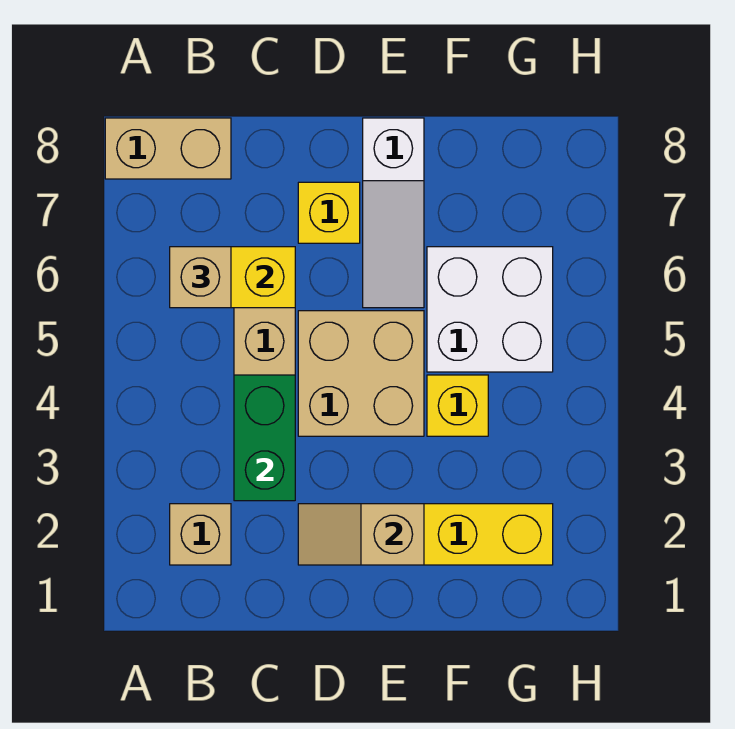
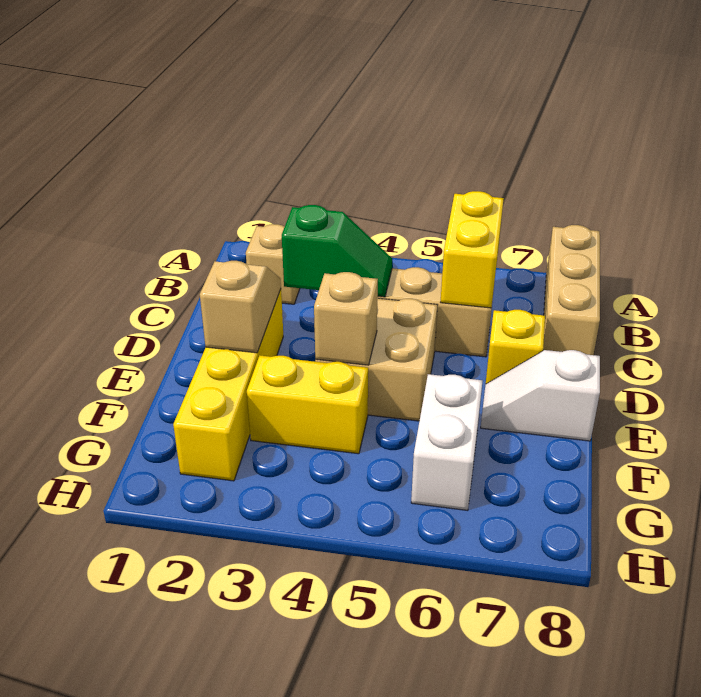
tan brick A8:B8 level 1 -> tan brick A8:C8 level 1
tan brick B6 level 3 -> tan brick E4 level 2
green brick C3:C4 level 2 -> green slope C3:C4 level 2 top 3
white slope E6:E8 level 1 top 8 -> white slope E7:E8 level 1 top 8
yellow brick F4 level 1 -> yellow brick F3:F4 level 1
white brick F5:G6 level 1 -> white brick F6:G6 level 1

